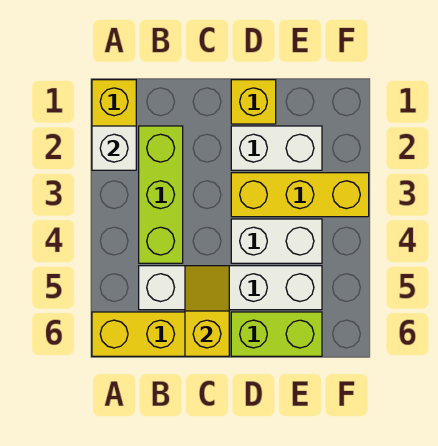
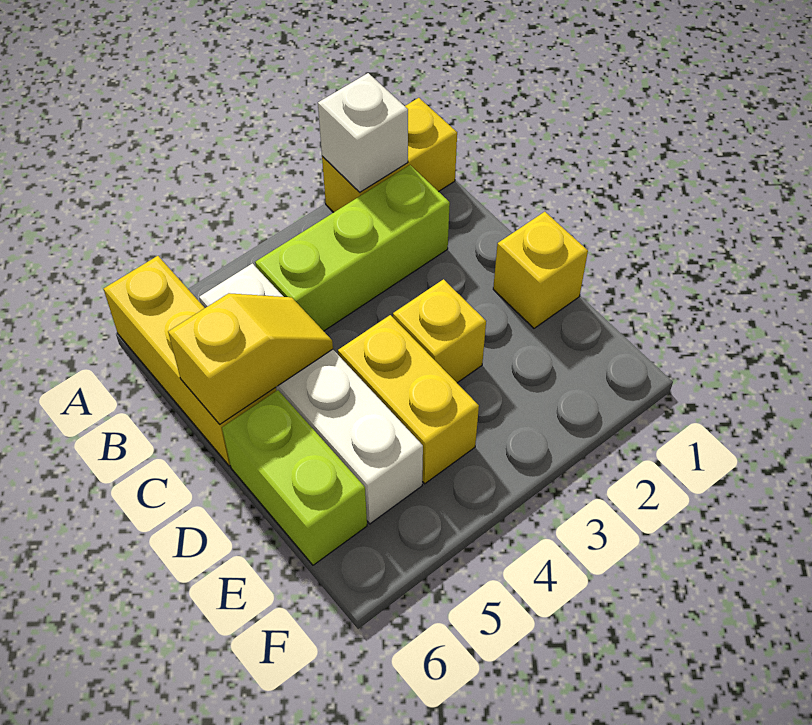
white brick D2:E2 level 1 -> none
yellow brick D3:F3 level 1 -> yellow brick D3 level 1
white brick D4:E4 level 1 -> yellow brick D4:E4 level 1

